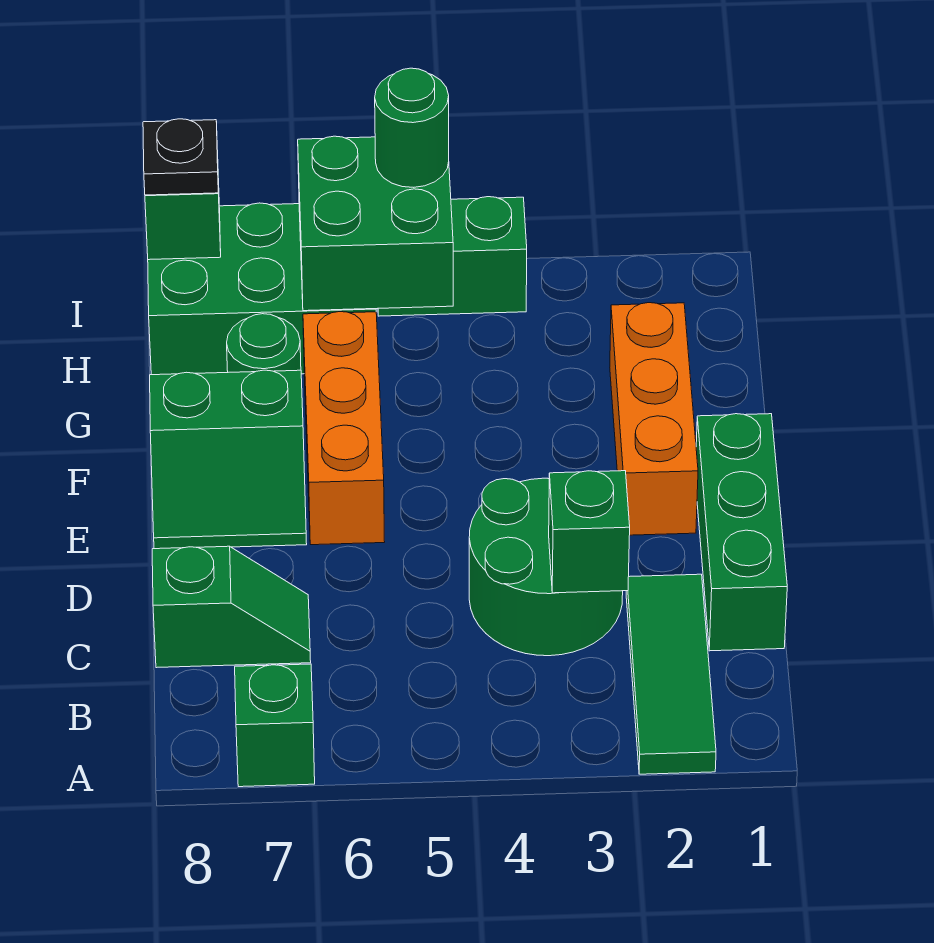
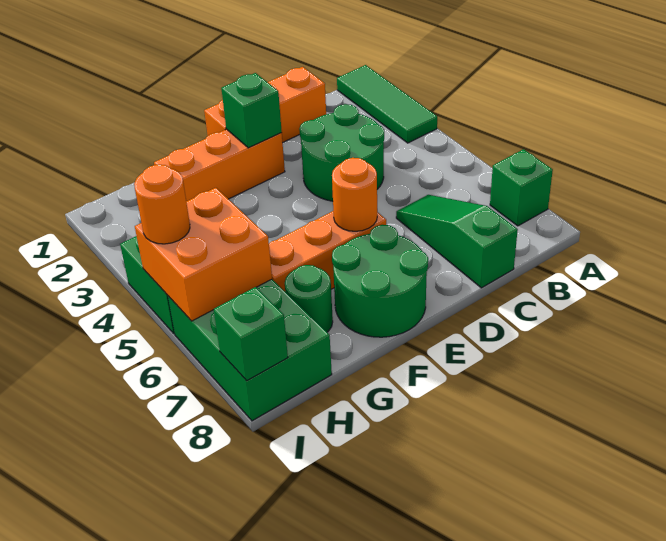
green tile A2:C2 level 1 -> green tile A1:A3 level 1
green brick C1:E1 level 1 -> orange brick C1:E1 level 1
green brick C3 level 2 -> green brick E2 level 2
green slope C7:C8 level 1 top 8 -> green slope C6:C8 level 1 top 8
none -> orange round brick E6 level 2
green slope E7:F8 level 1 top F -> green round brick E7:F8 level 1
green brick H5:I6 level 2 -> orange brick H5:I6 level 2
green round brick I5 level 3 -> orange round brick I5 level 3
black plate I8 level 3 -> none

